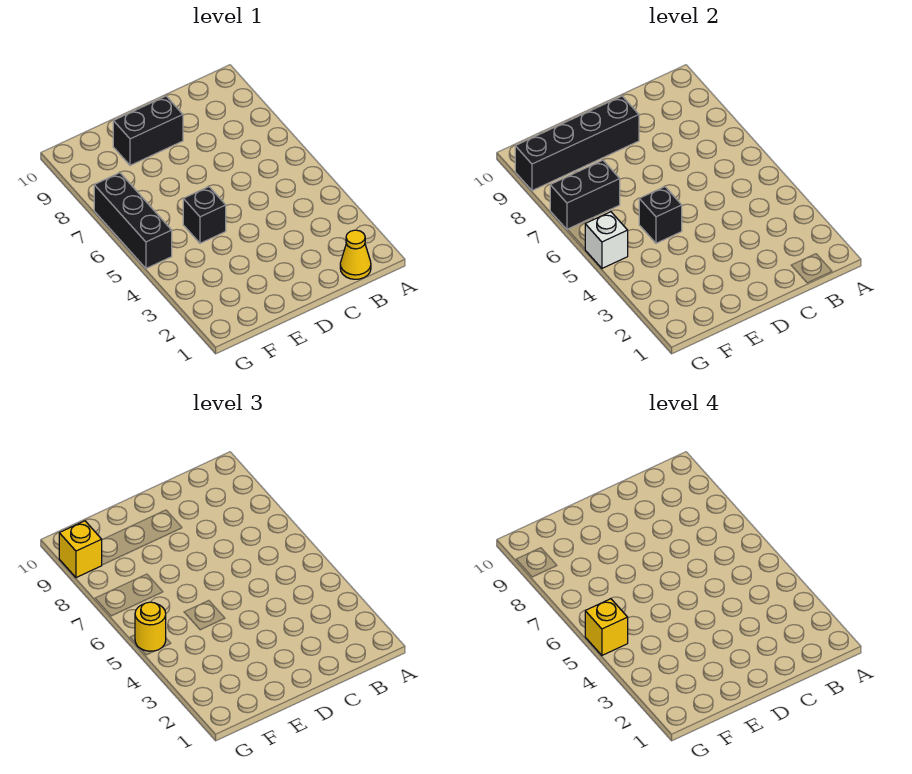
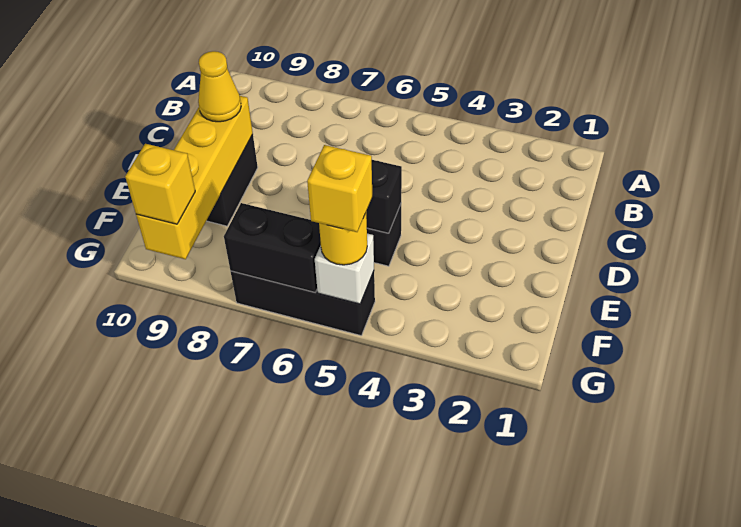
yellow cone B1 level 1 -> yellow cone D9 level 3
black brick D9:G9 level 2 -> yellow brick D9:G9 level 2
black brick F7:G7 level 2 -> black brick G6:G7 level 2

